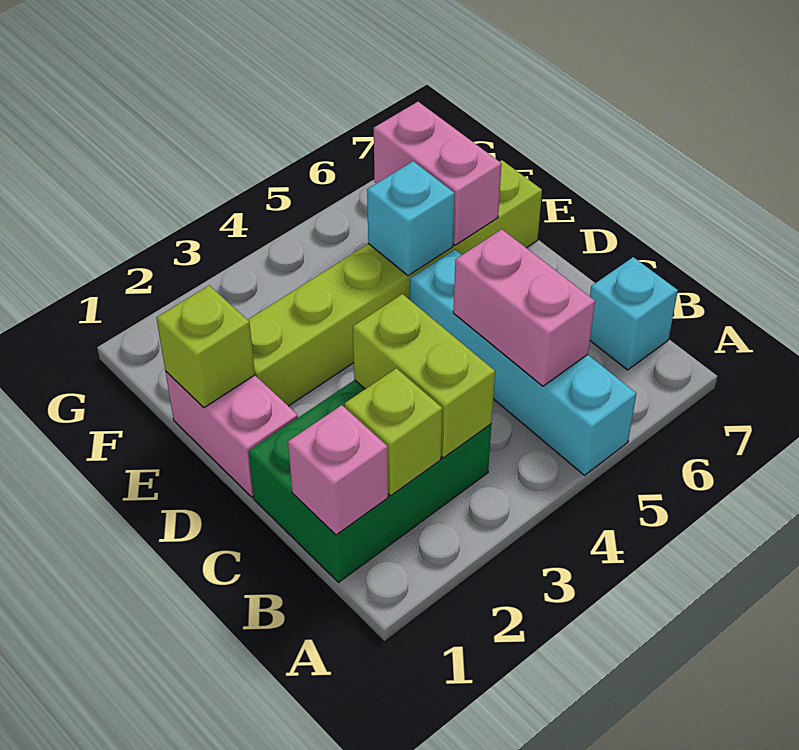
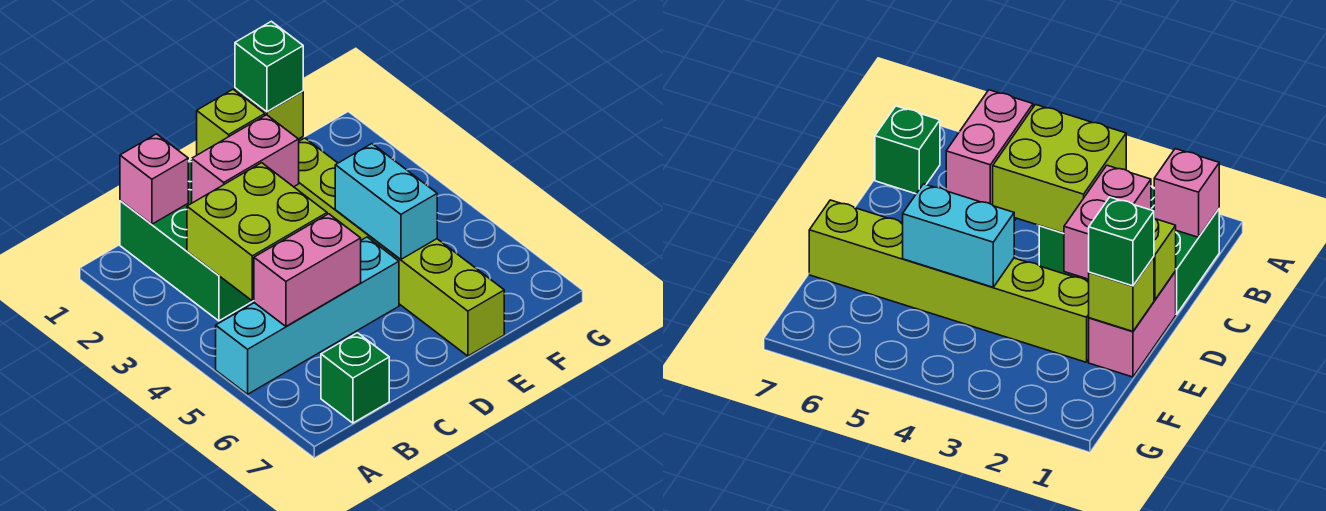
lime brick B2 level 2 -> lime brick D1 level 2
lime brick B3:C3 level 2 -> lime brick B3:C4 level 2
cyan brick B7 level 1 -> green brick B7 level 1
none -> green brick E1 level 3
cyan brick E5 level 2 -> cyan brick E4:E5 level 2
pink brick E6:F6 level 2 -> pink brick C2:D2 level 2

